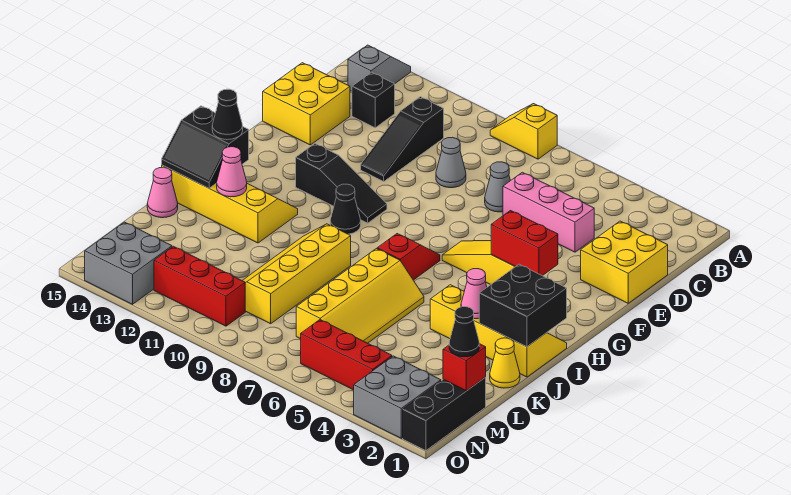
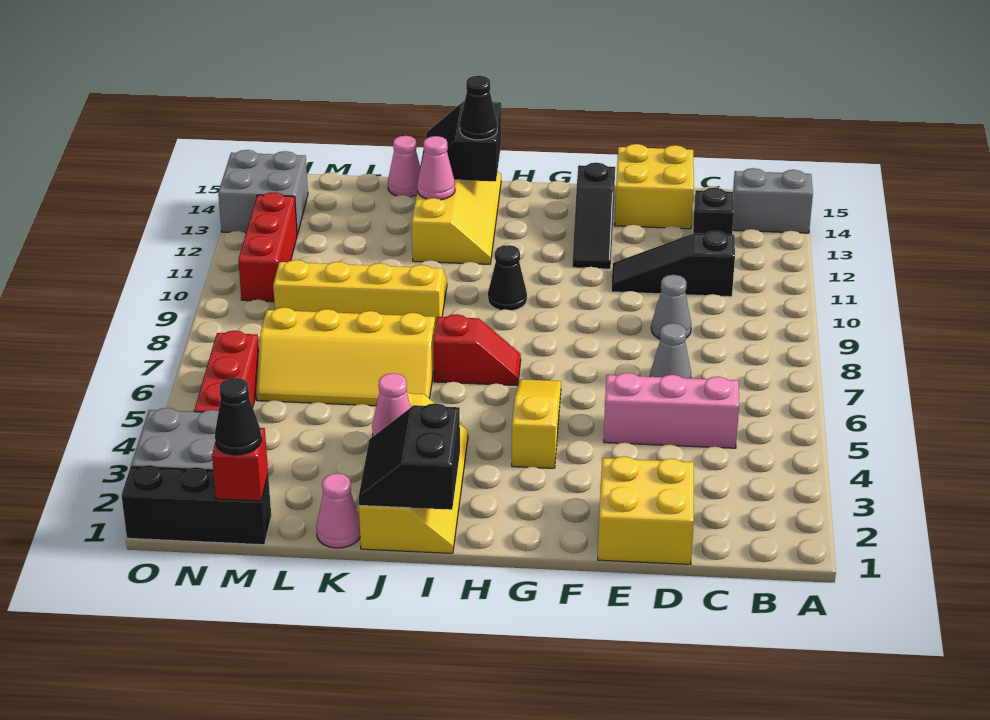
yellow slope A8:A9 level 1 top 8 -> none
grey slope A14:B14 level 1 top B -> grey brick A14:B14 level 1
pink brick D4:D6 level 1 -> pink brick C5:E5 level 1
red brick G3:G4 level 2 -> none
black slope G10:G12 level 1 top 12 -> black slope F12:F14 level 1 top 14
black brick I1:J2 level 2 -> black slope I1:J2 level 2 top I
yellow cone K1 level 1 -> pink cone K1 level 1

